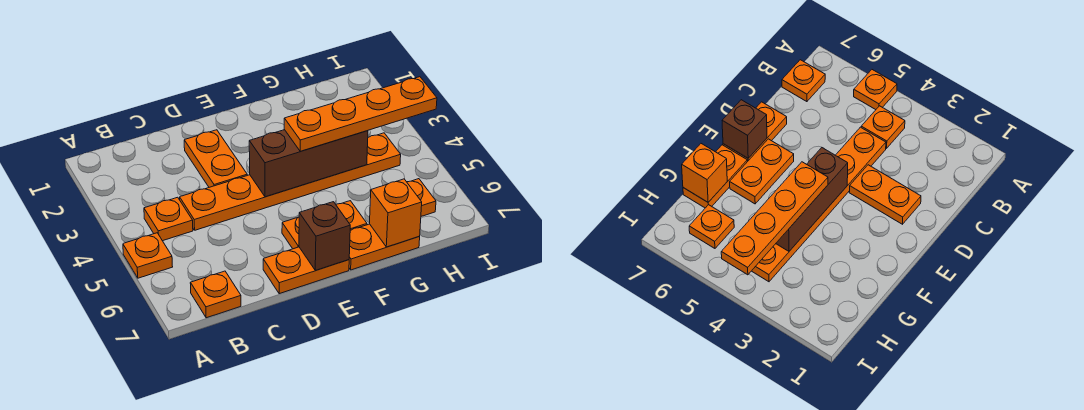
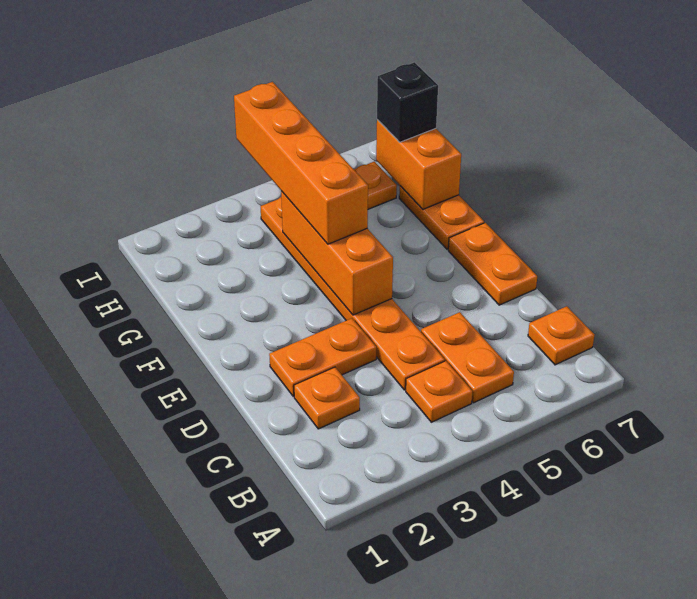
orange plate A5 level 1 -> orange plate C2 level 1
brown brick E4:G4 level 2 -> orange brick E4:G4 level 2
orange plate E6:F6 level 1 -> orange plate B5:C5 level 1
brown brick E7 level 2 -> none
orange plate F4:I4 level 3 -> orange brick F4:I4 level 3
orange brick G7 level 2 -> orange brick G7:H7 level 2
none -> black brick H7 level 3

